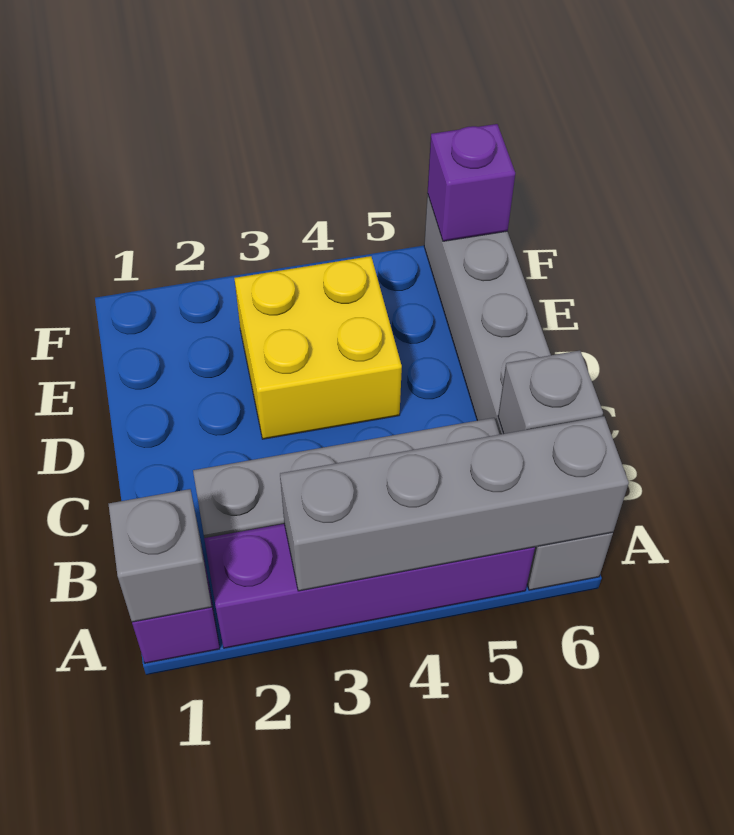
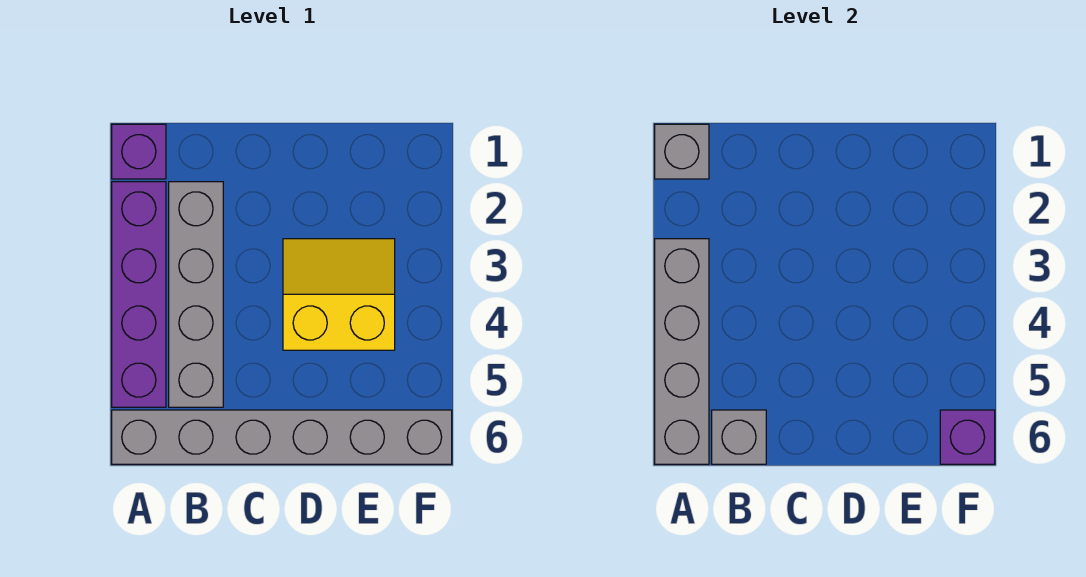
yellow brick D3:E4 level 1 -> yellow slope D3:E4 level 1 top 4

